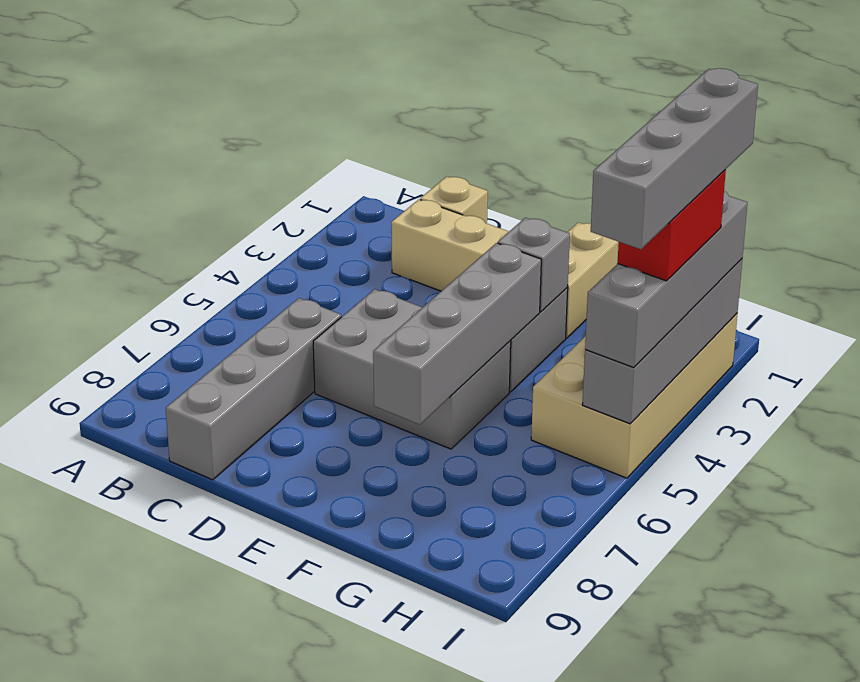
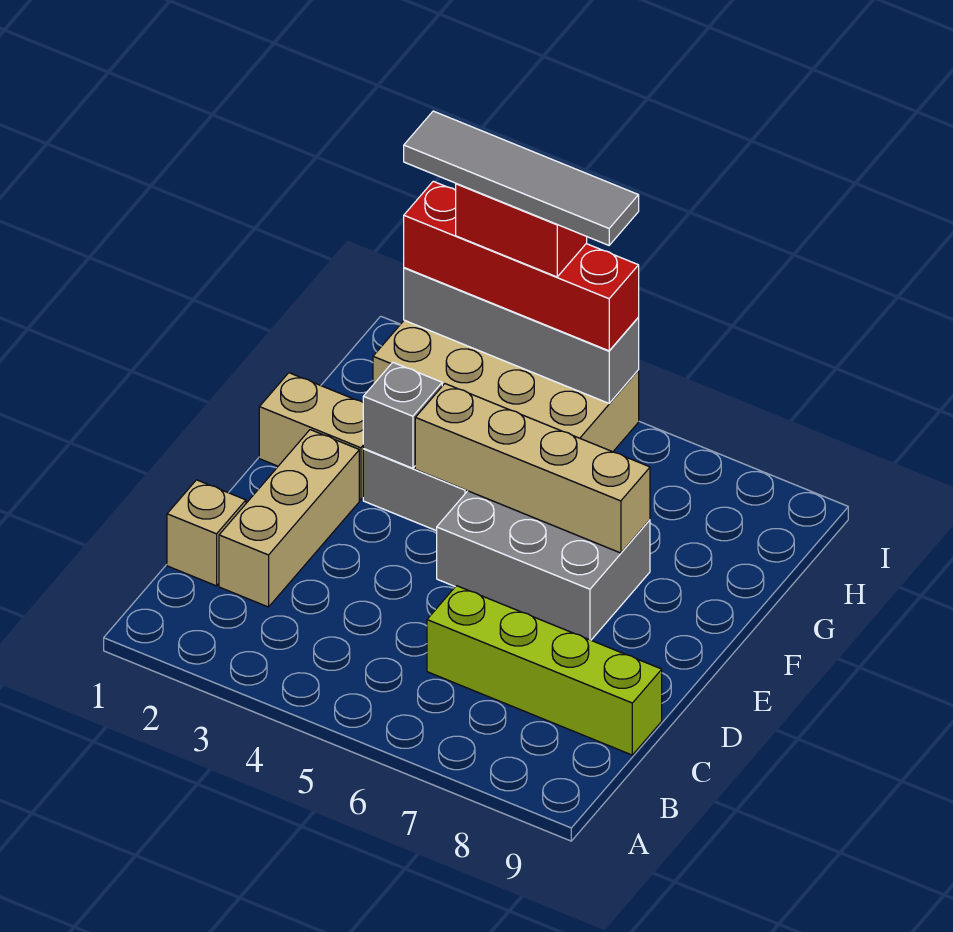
grey brick C6:C9 level 1 -> lime brick C6:C9 level 1
grey brick D5:F6 level 1 -> grey brick E5:F7 level 1
grey brick F4:F7 level 2 -> tan brick F4:F7 level 2
grey brick I2:I5 level 3 -> red brick I2:I5 level 3
grey brick I2:I5 level 5 -> grey tile I2:I5 level 5

